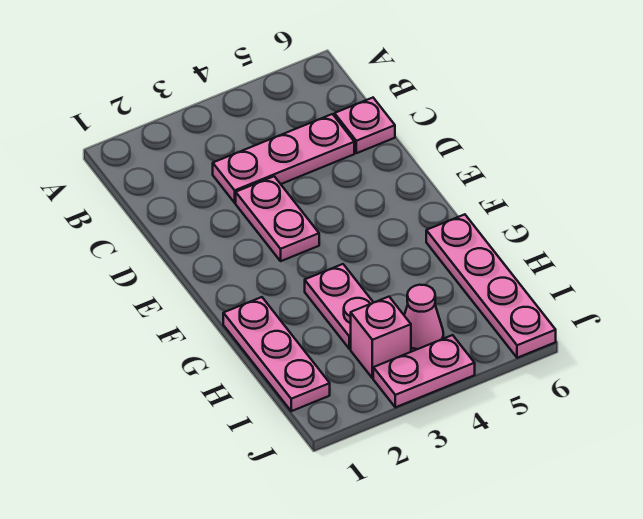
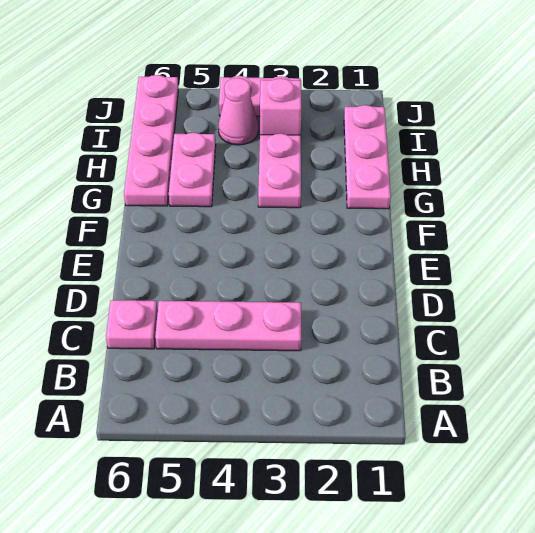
pink plate D3:E3 level 1 -> pink plate G5:H5 level 1

